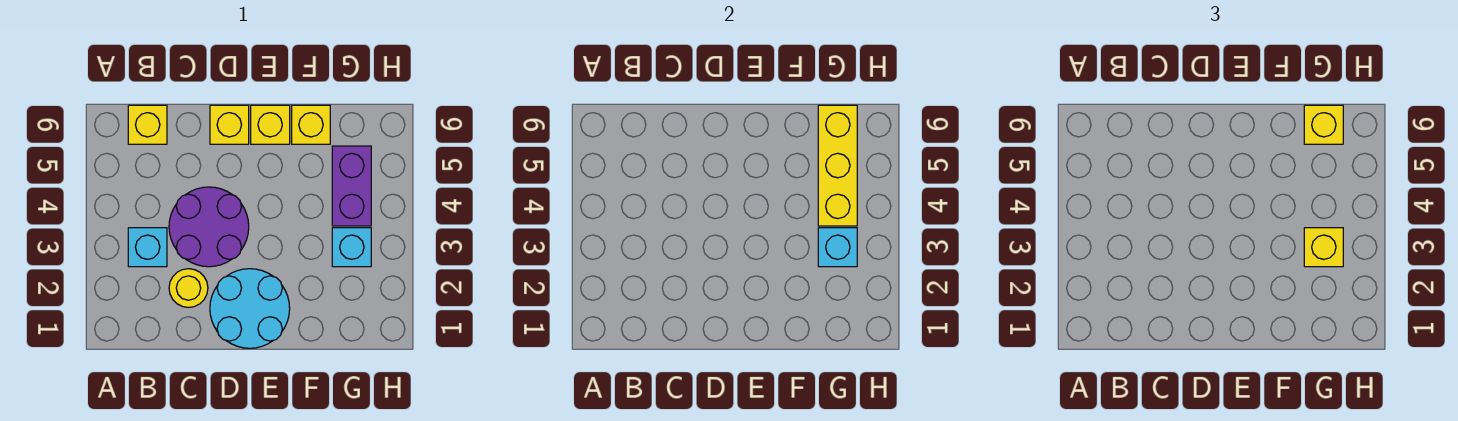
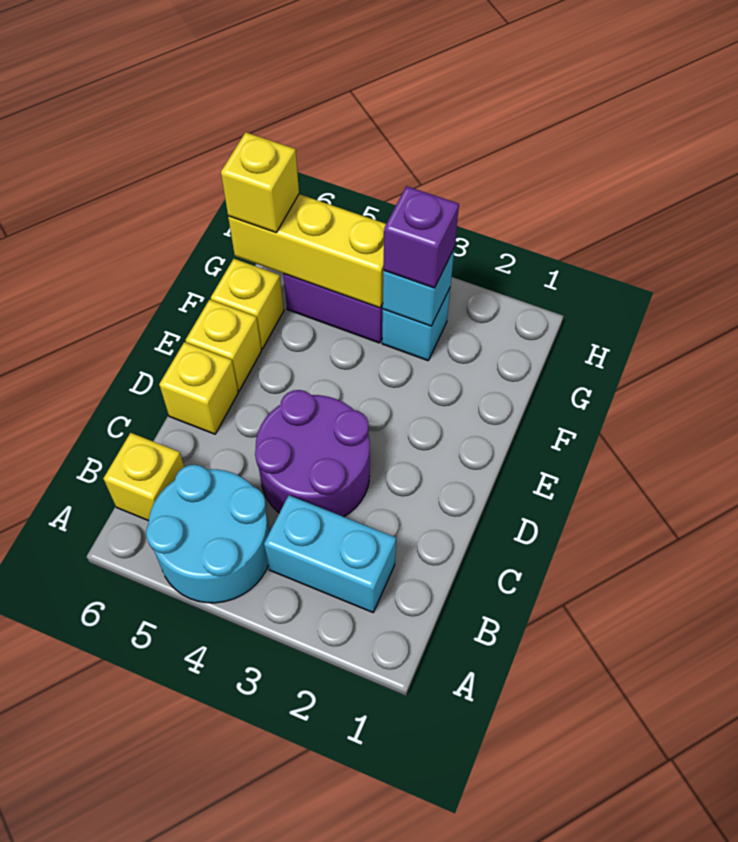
cyan brick B3 level 1 -> cyan brick B2:B3 level 1
yellow round brick C2 level 1 -> none
cyan round brick D1:E2 level 1 -> cyan round brick A4:B5 level 1
yellow brick G3 level 3 -> purple brick G3 level 3

